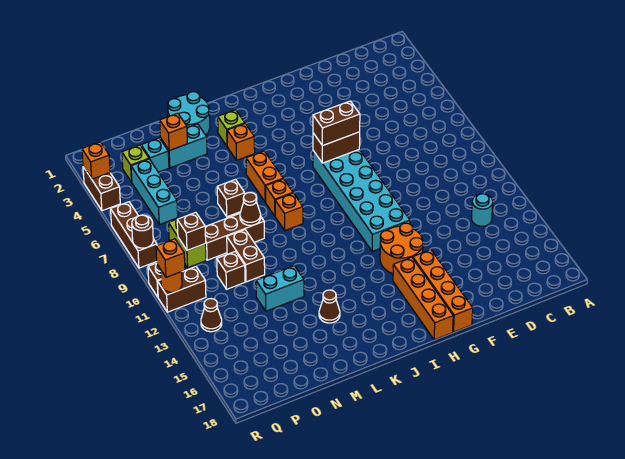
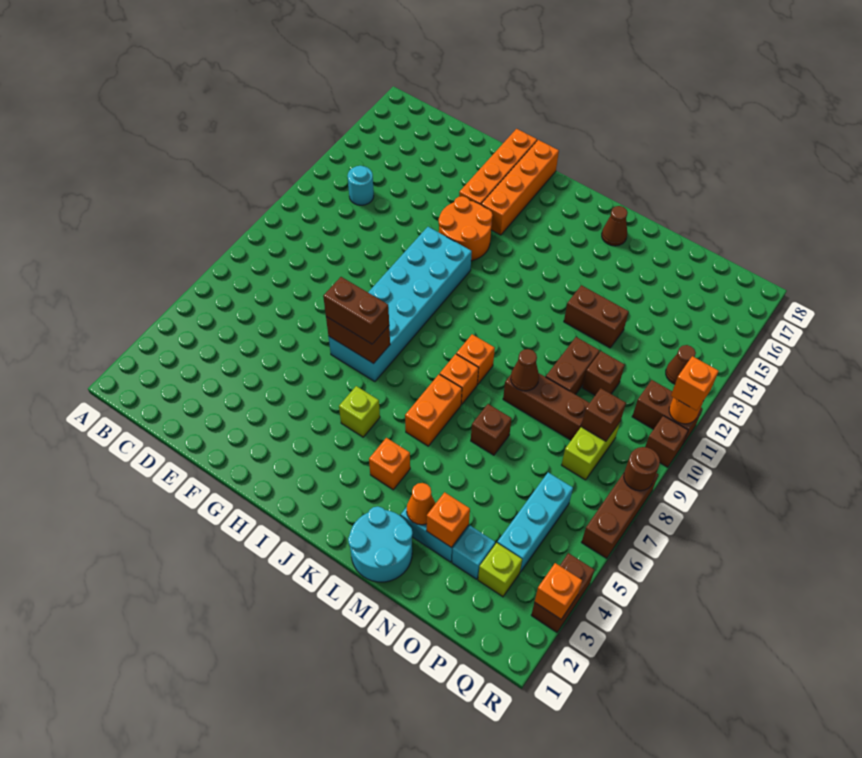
lime brick K3 level 1 -> lime brick I5 level 1
brown cone L15 level 1 -> brown cone L17 level 1
none -> orange cone M3 level 2
cyan brick M13:N13 level 1 -> brown brick M13:N13 level 1

